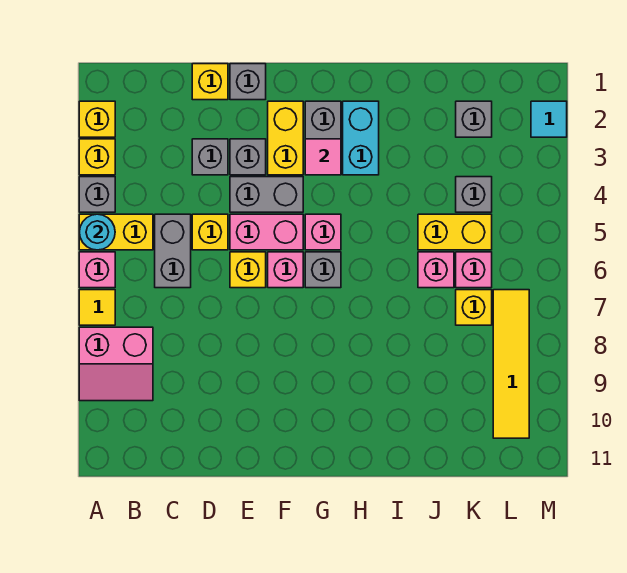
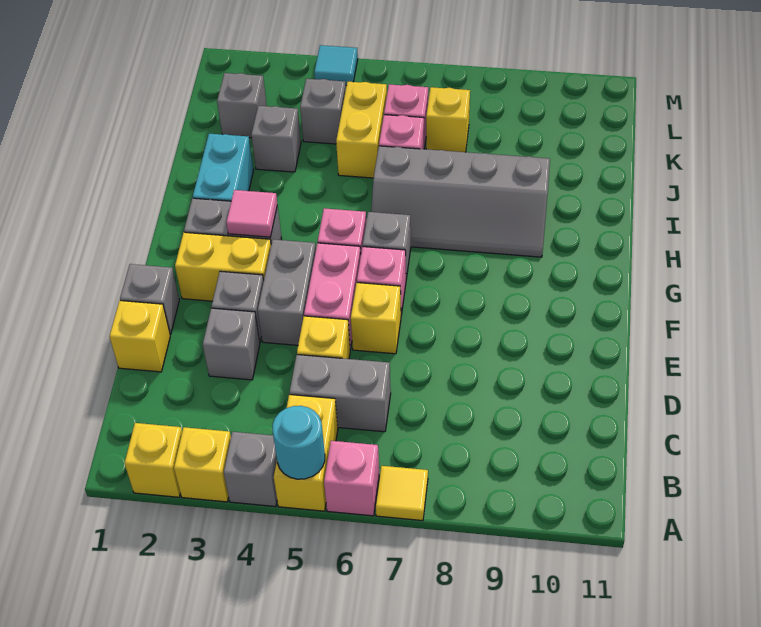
pink slope A8:B9 level 1 top 8 -> none
cyan brick H2:H3 level 1 -> cyan brick H2:I2 level 1
none -> grey slope H6:I9 level 1 top I
none -> grey brick J3 level 1
yellow tile L7:L10 level 1 -> none
cyan tile M2 level 1 -> cyan tile M4 level 1

